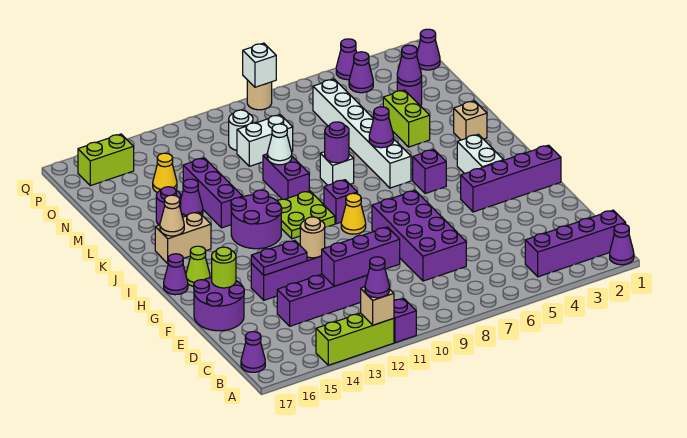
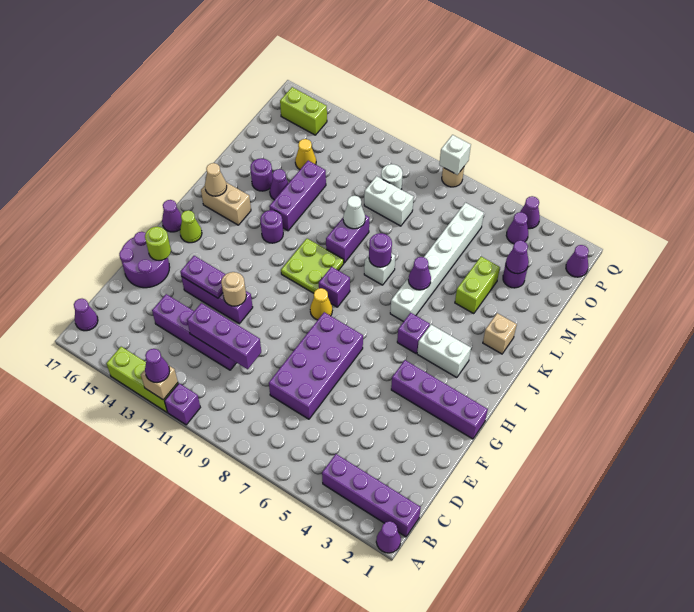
white brick H3:I3 level 1 -> white brick I3:I4 level 1
purple round brick I12:J13 level 1 -> purple round brick J13 level 1

